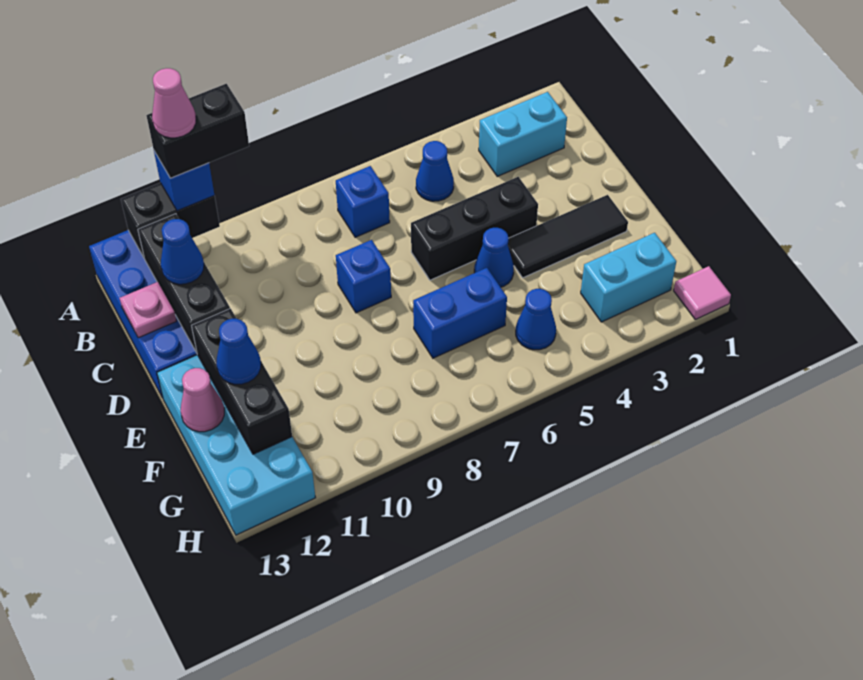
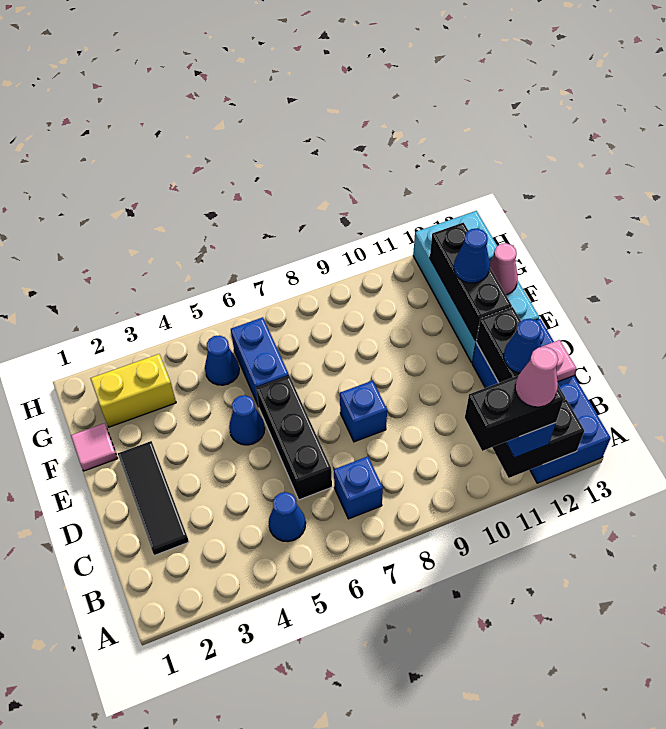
cyan brick B2:B3 level 1 -> none
black brick D4:D6 level 1 -> black brick C6:E6 level 1
black tile E2:E4 level 1 -> black tile C2:E2 level 1
blue brick F6:F7 level 1 -> blue brick F6:G6 level 1
cyan brick G2:G3 level 1 -> yellow brick G2:G3 level 1
pink tile H1 level 1 -> pink tile F1 level 1

